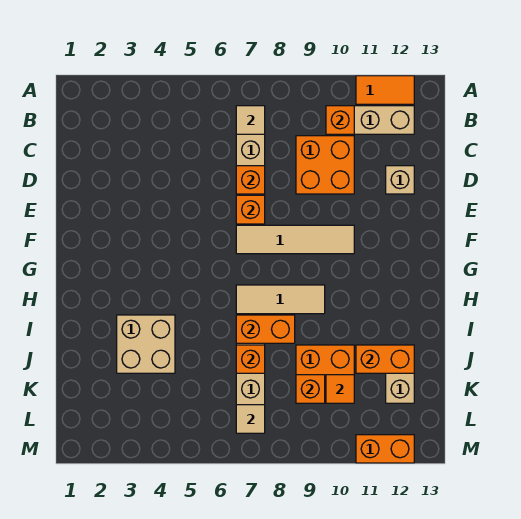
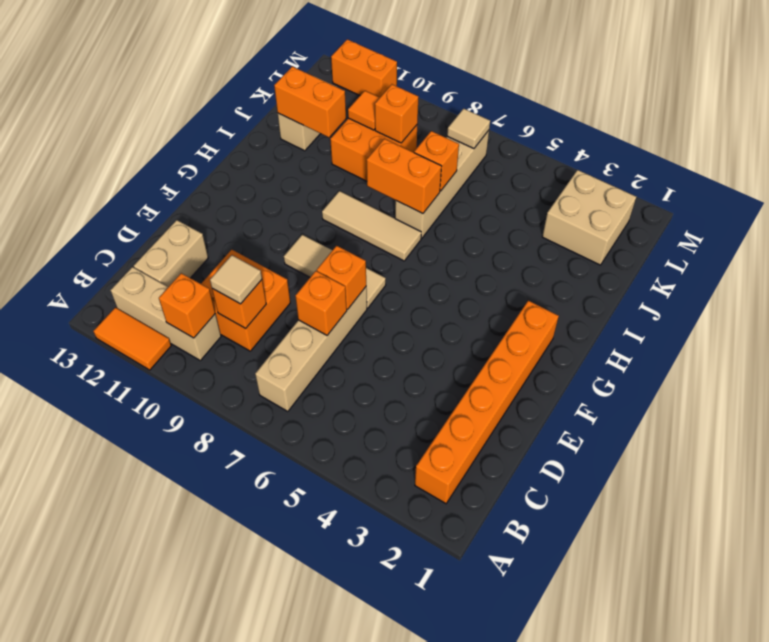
none -> orange brick B2:G2 level 1
tan tile B7 level 2 -> tan tile C9 level 3
none -> orange brick C9 level 2
tan brick D12 level 1 -> tan brick C12:D12 level 1
tan tile F7:F10 level 1 -> tan tile F7:F9 level 1
tan brick I3:J4 level 1 -> tan brick K2:L3 level 1

